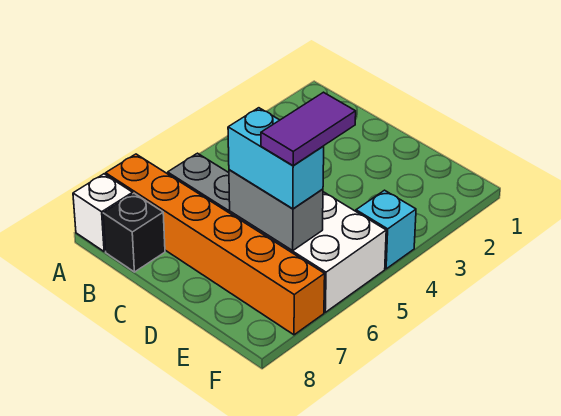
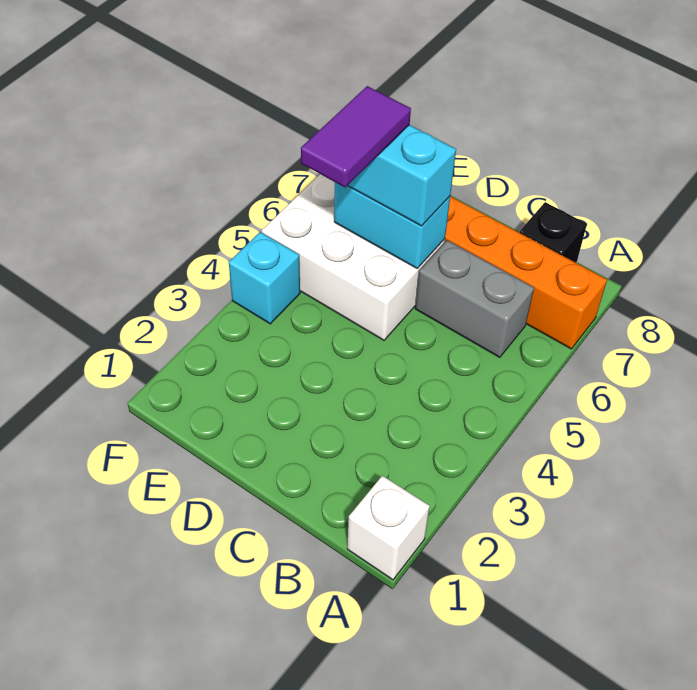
white brick A8 level 1 -> white brick A1 level 1
grey brick D6:E6 level 2 -> cyan brick D6:E6 level 2

